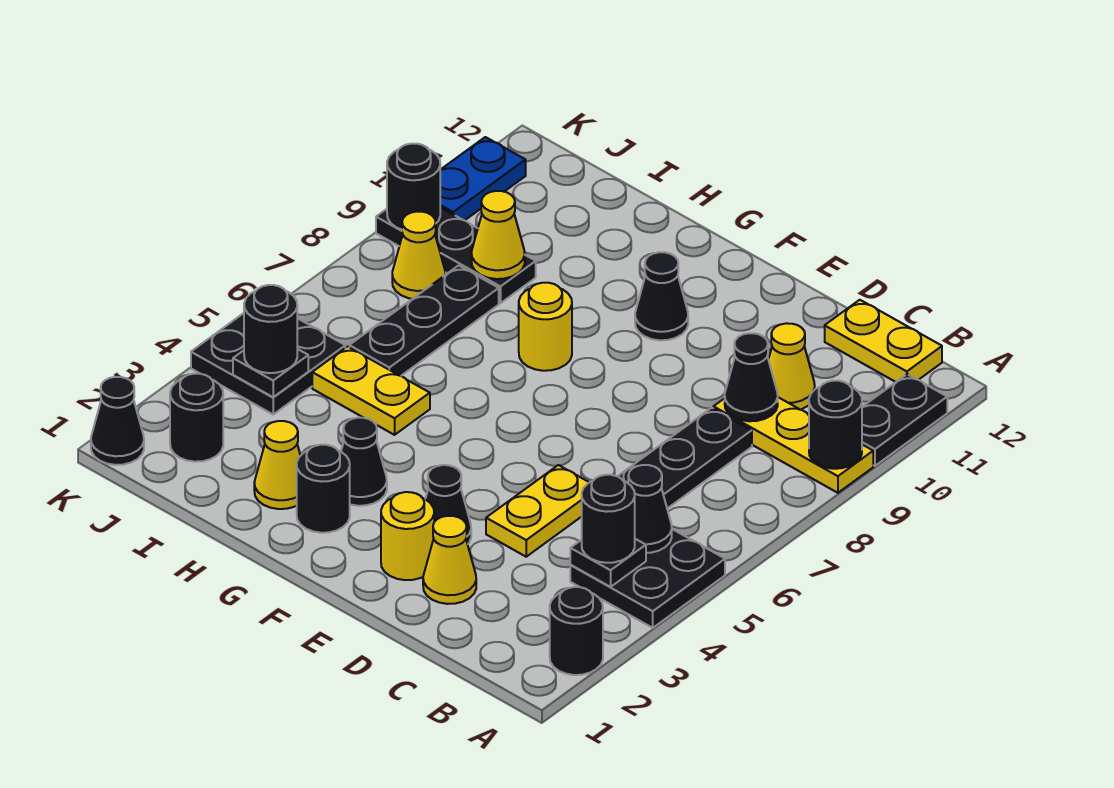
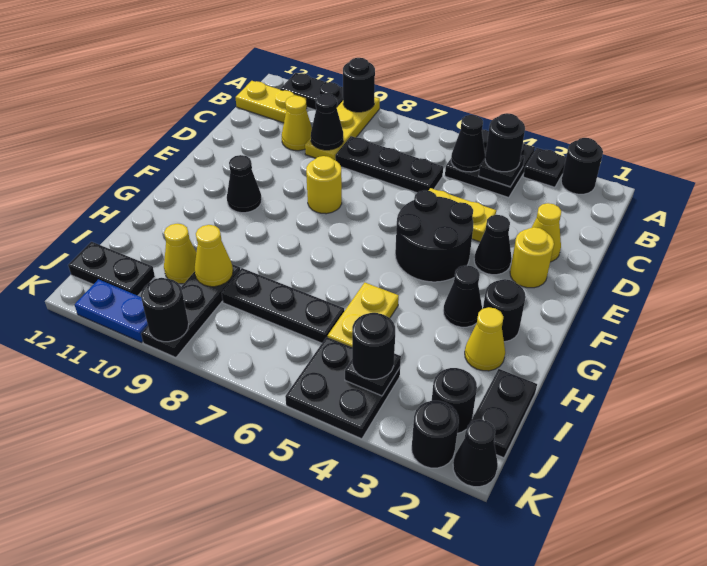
none -> black plate A3 level 1
yellow plate B12:C12 level 1 -> yellow plate B11:B12 level 1
none -> black round brick E4:F5 level 1
yellow round brick G8 level 1 -> yellow round brick E8 level 1
none -> black plate I1:J1 level 1
yellow cone J8 level 1 -> yellow cone I10 level 1
none -> black plate J11:J12 level 1
none -> black round brick K2 level 1

